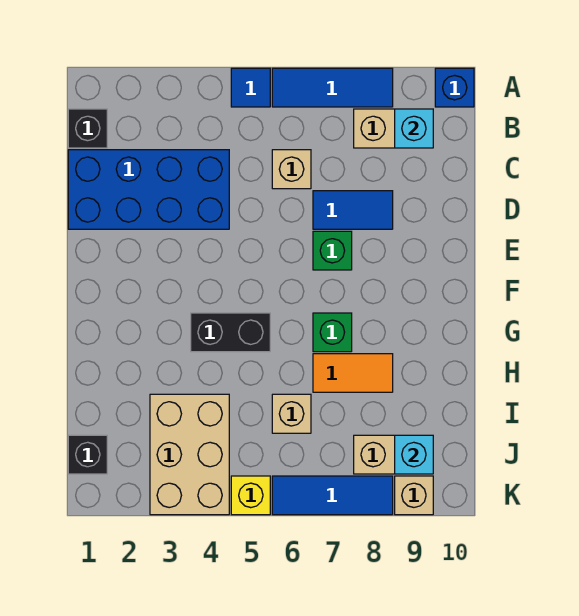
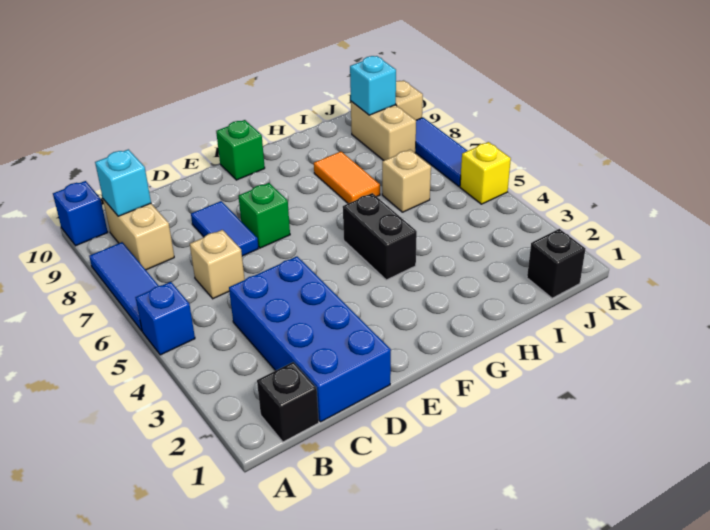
blue tile A5 level 1 -> blue brick A5 level 1
green brick G7 level 1 -> green brick F10 level 1
tan brick I3:K4 level 1 -> none

